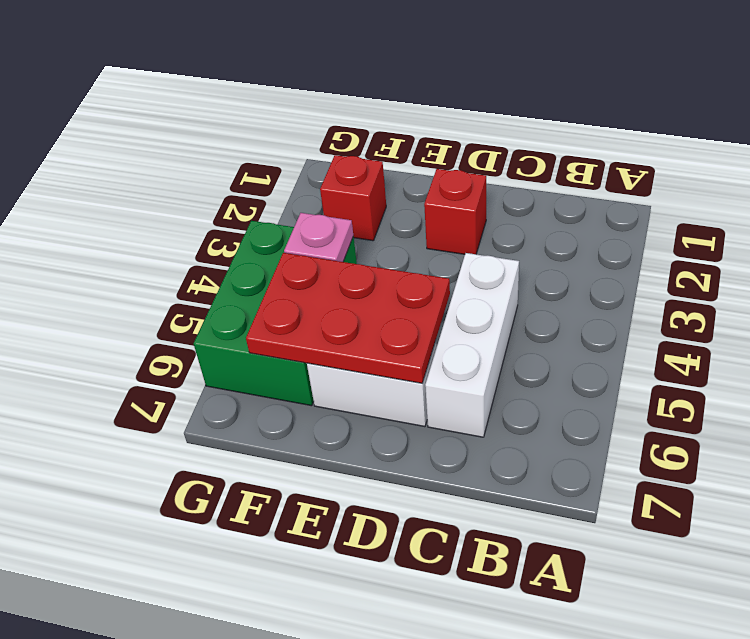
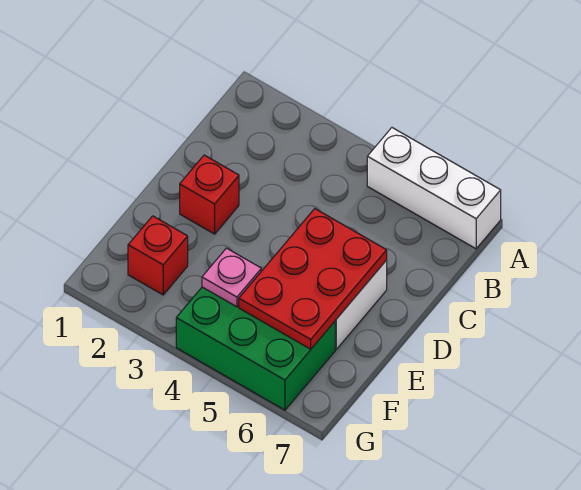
white brick C4:C6 level 1 -> white brick A5:A7 level 1

